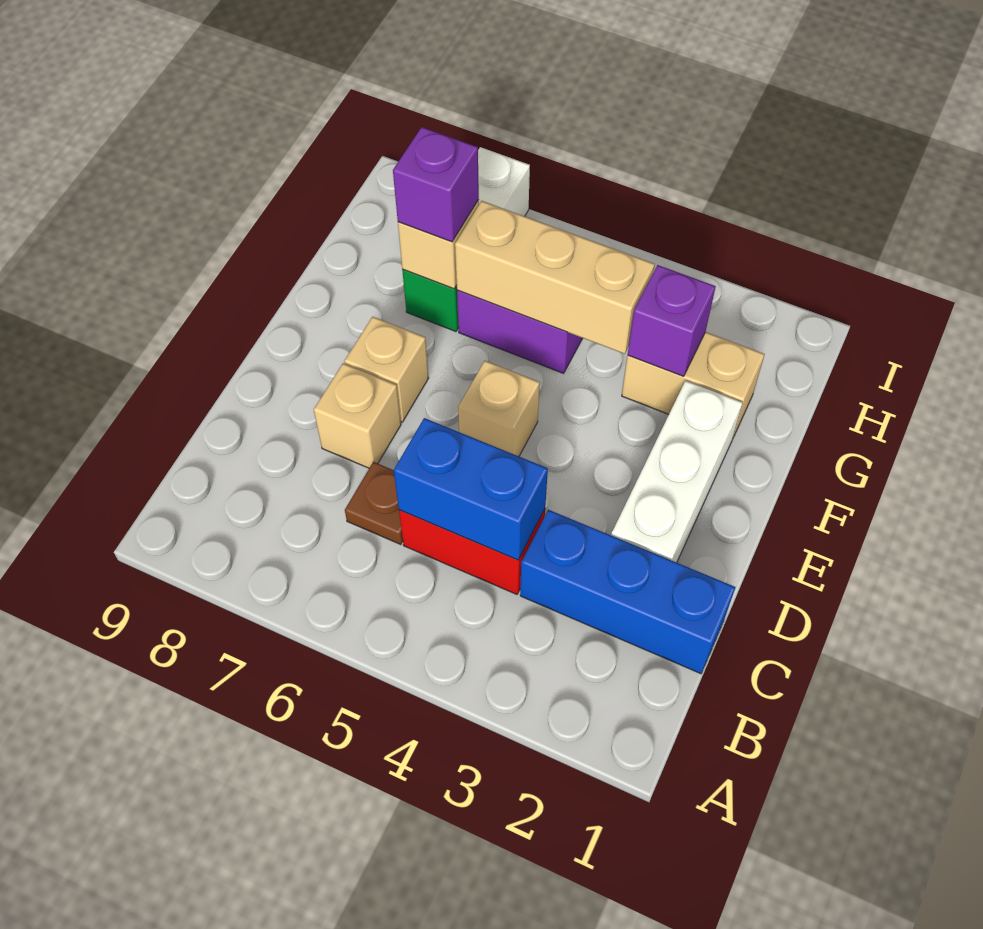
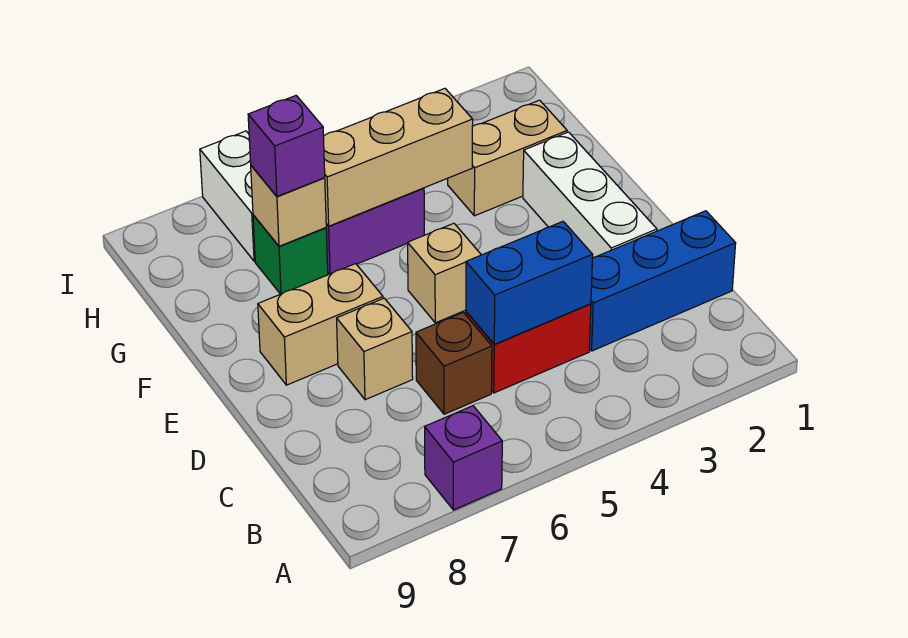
brown plate C6 level 1 -> brown brick C6 level 1
tan brick E7 level 1 -> tan brick E7:E8 level 1
purple brick G3 level 2 -> purple brick A7 level 1

